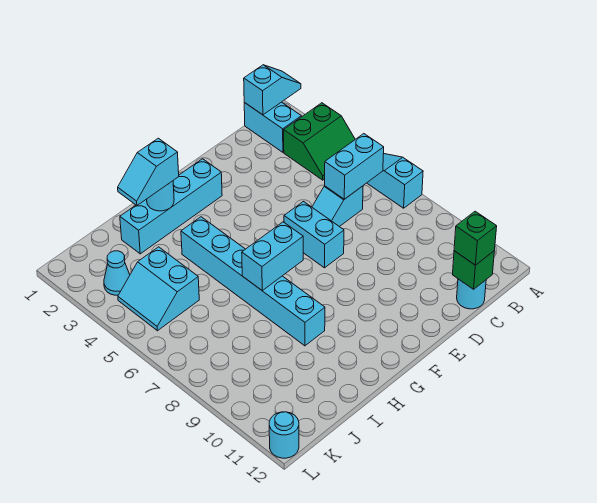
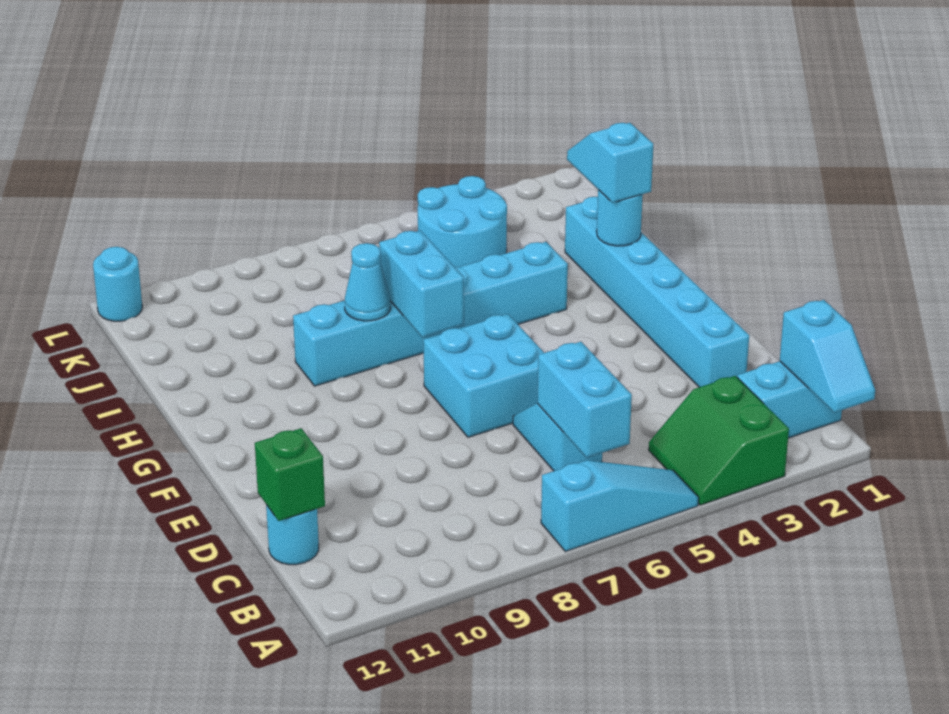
green brick C12 level 3 -> none
cyan brick E6:E7 level 1 -> cyan brick E6:F7 level 1
cyan brick F2:I2 level 1 -> cyan brick D2:I2 level 1
cyan slope J4:K5 level 1 top J -> cyan round brick J4:K5 level 1
cyan cone K3 level 1 -> cyan cone H8 level 2

